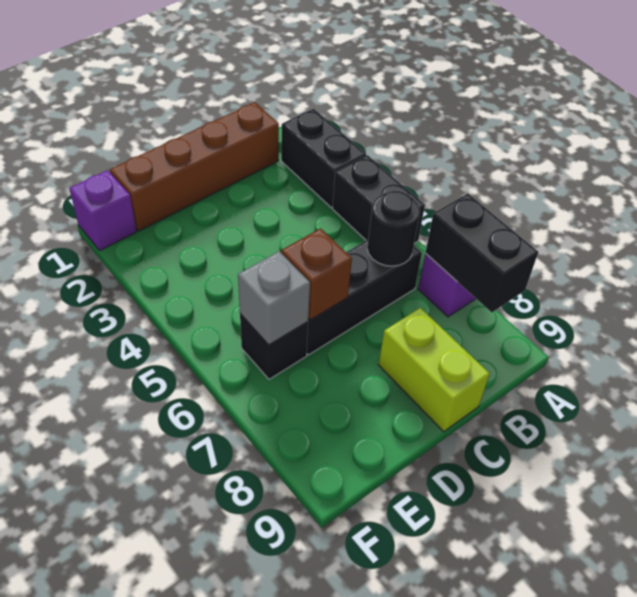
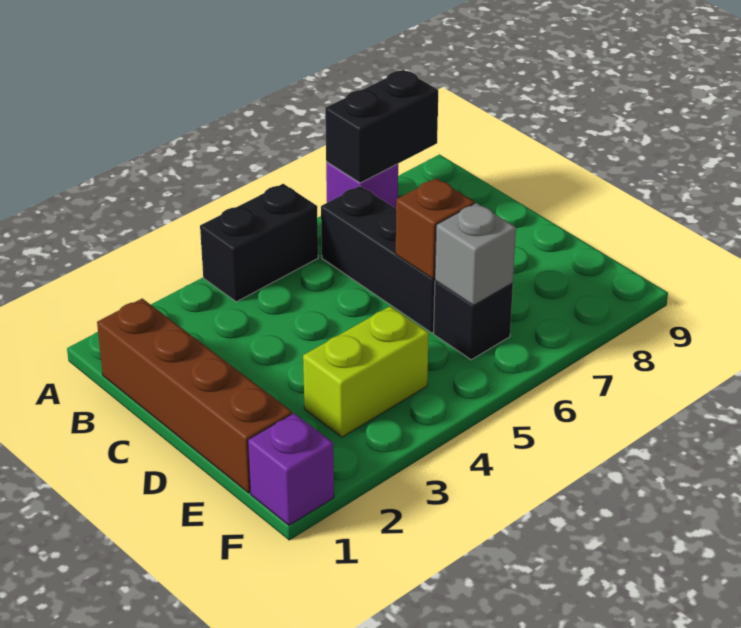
black brick A2:A3 level 1 -> none
black round brick B6 level 2 -> none
lime brick C8:C9 level 1 -> lime brick E3:E4 level 1

